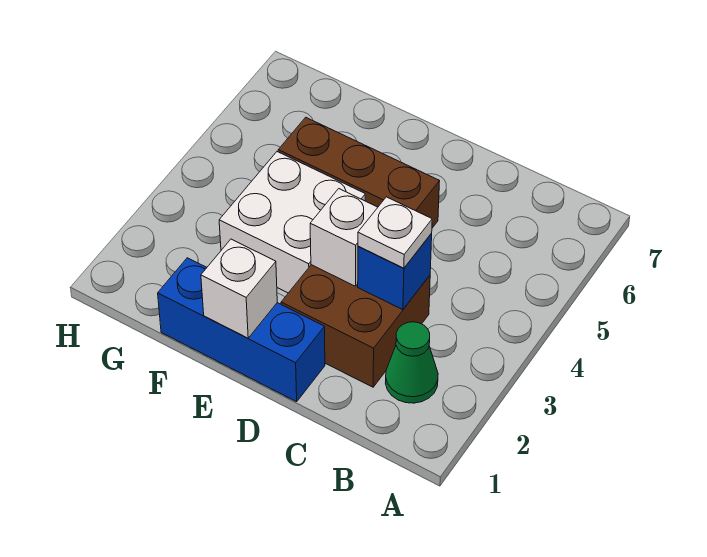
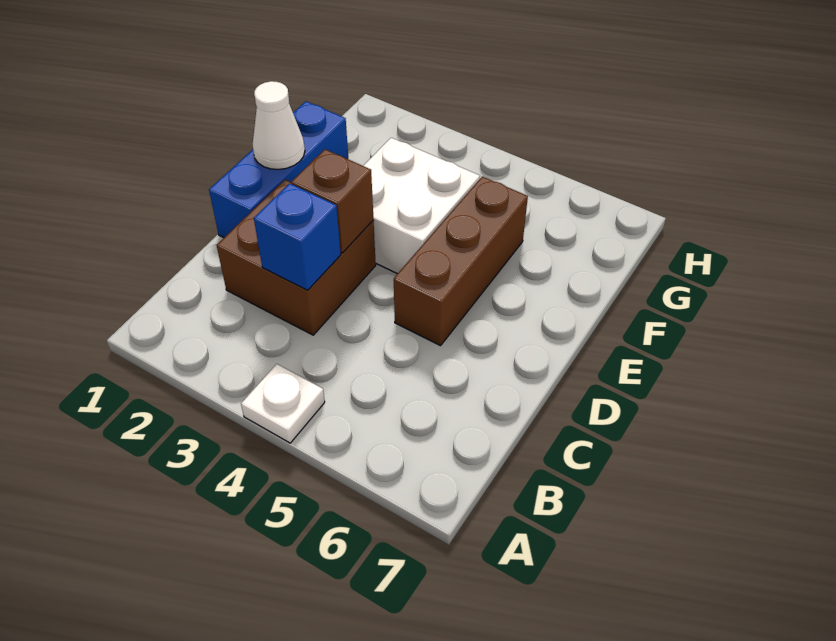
green cone B2 level 1 -> none
white plate C3 level 3 -> white plate A4 level 1
white brick D3 level 2 -> brown brick D3 level 2
white brick E1 level 2 -> white cone E1 level 2

